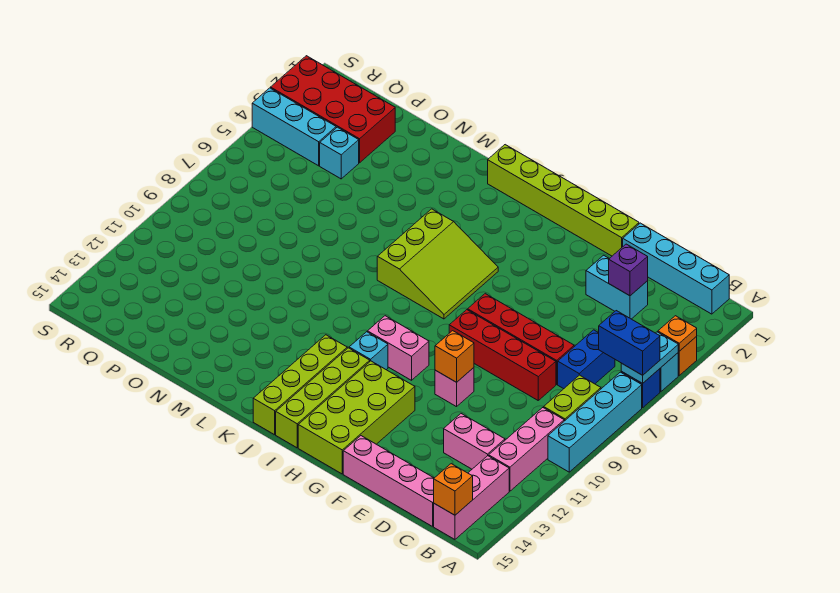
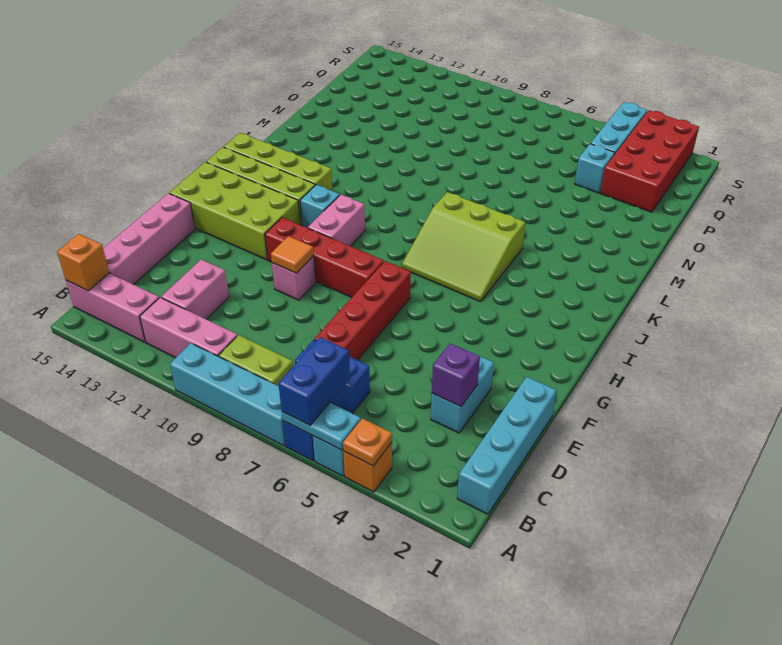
red brick D8:G8 level 1 -> red brick G8:G11 level 1
lime brick F1:K1 level 1 -> none
orange brick F10 level 2 -> orange tile F10 level 2

